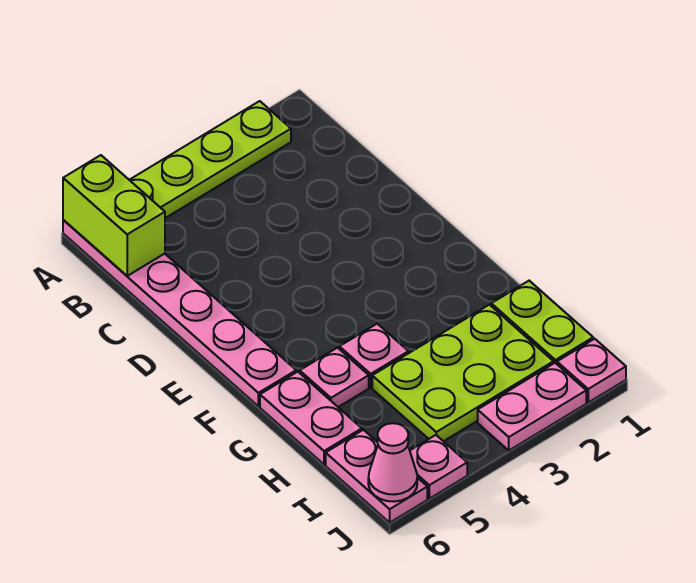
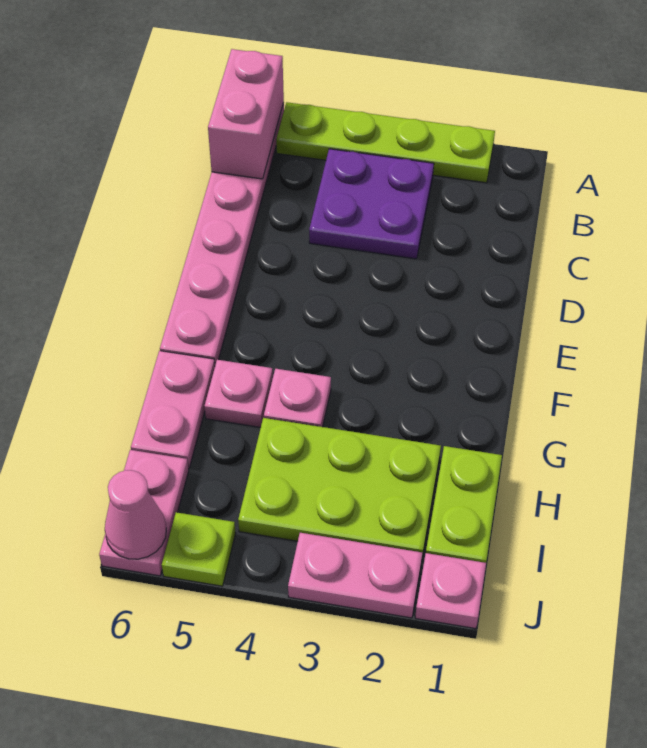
lime brick A6:B6 level 2 -> pink brick A6:B6 level 2
none -> purple plate B3:C4 level 1
pink plate J5 level 1 -> lime plate J5 level 1

